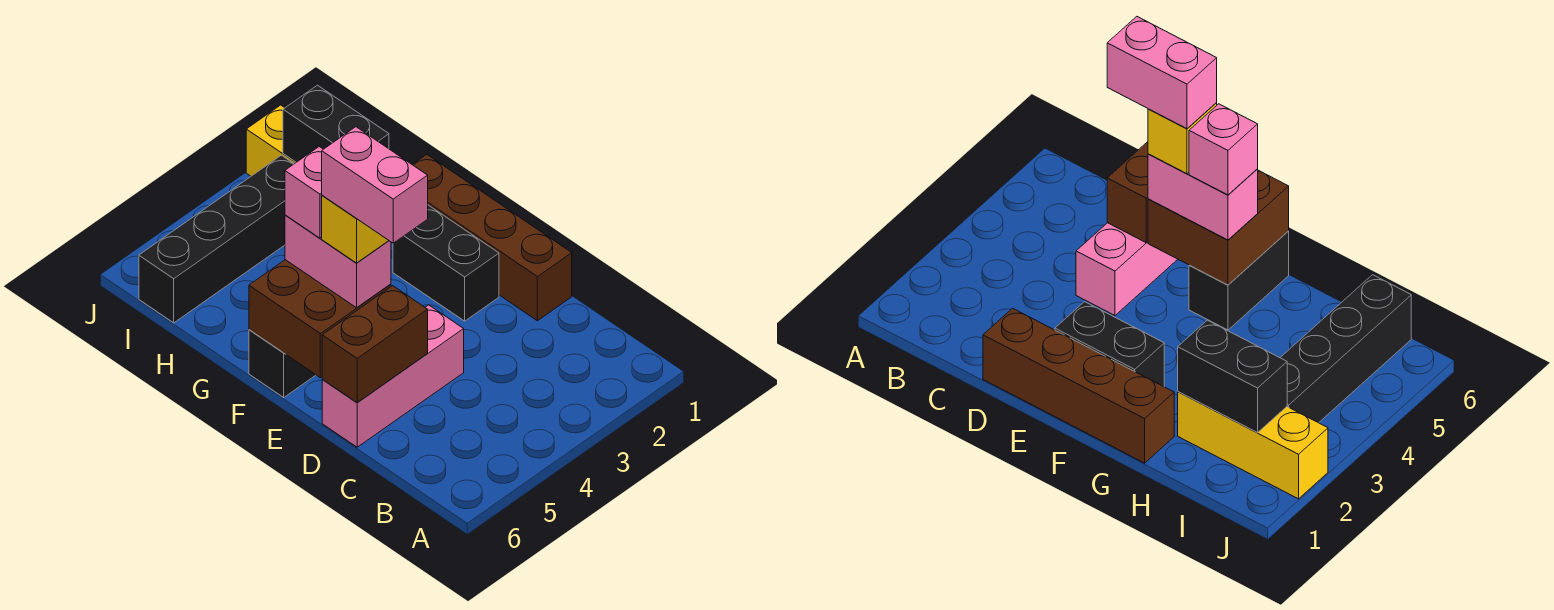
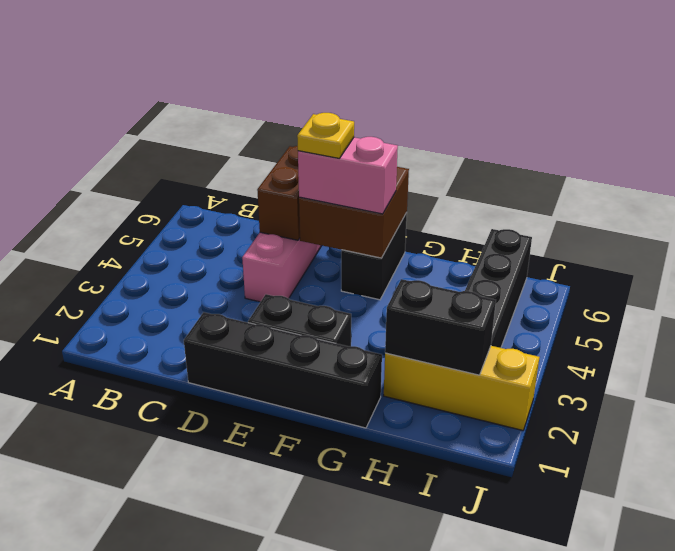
brown brick D1:G1 level 1 -> black brick D1:G1 level 1
pink brick D5:E5 level 5 -> none
yellow brick E5 level 4 -> yellow plate E5 level 4
pink brick F5 level 4 -> none

